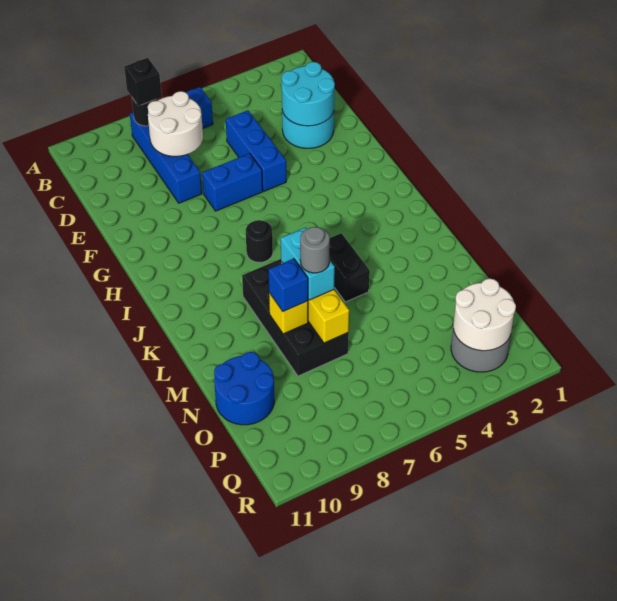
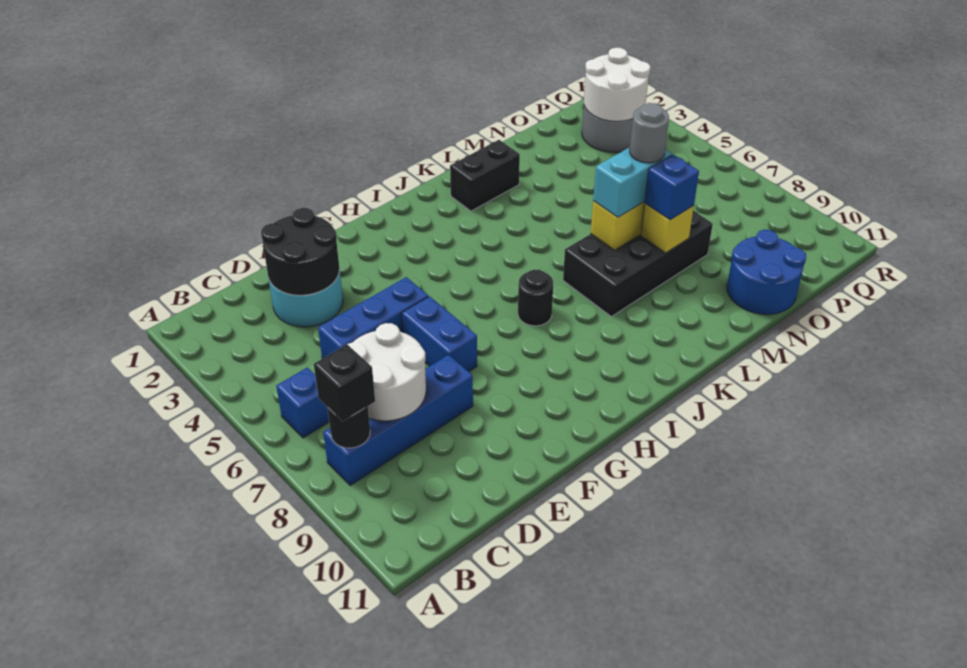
cyan round brick D2:E3 level 2 -> black round brick D2:E3 level 2
black brick K5:L5 level 1 -> black brick K2:L2 level 1

